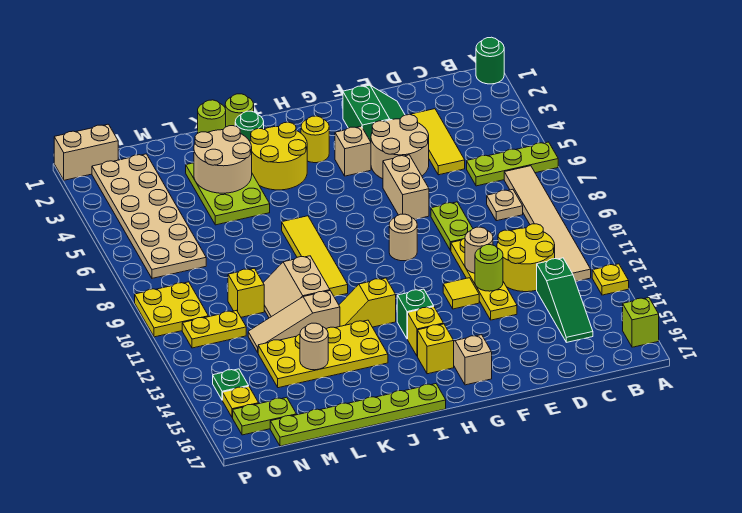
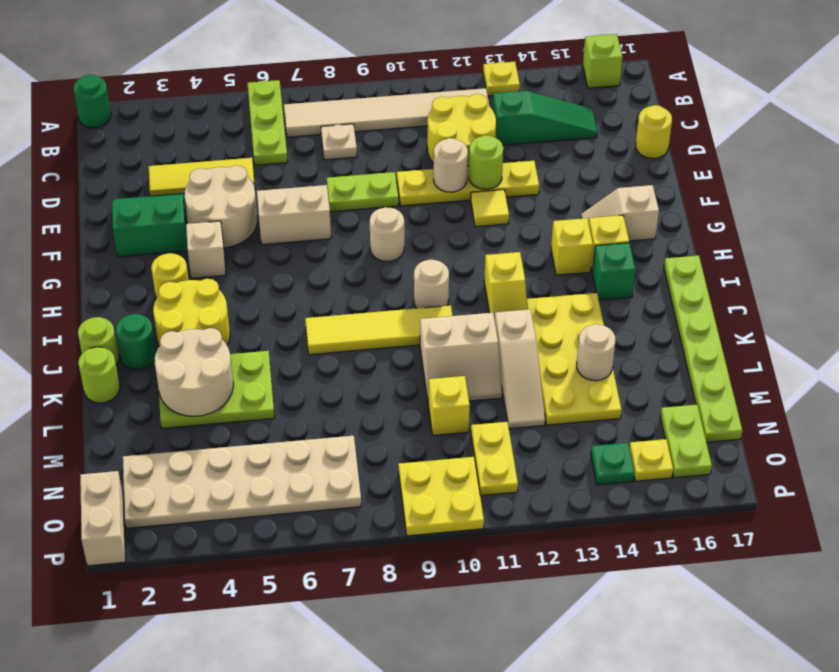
none -> yellow round brick D17 level 1
green brick H13 level 1 -> green brick I15 level 1
none -> tan round brick I10 level 1

